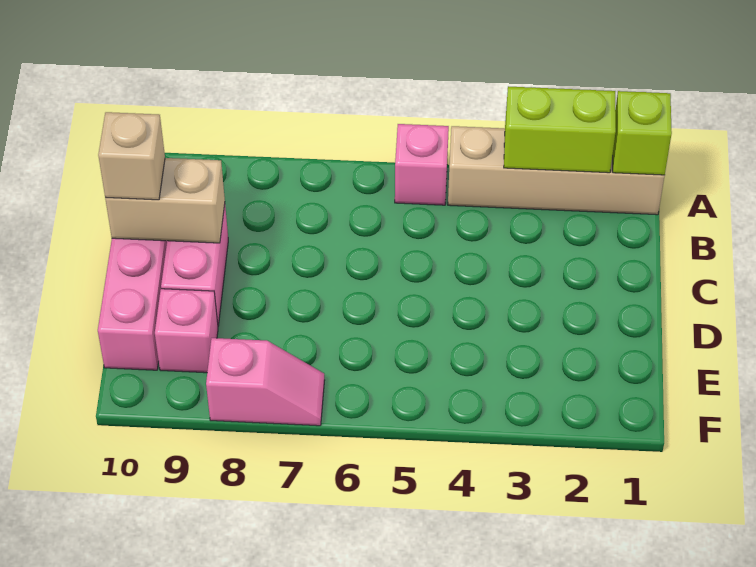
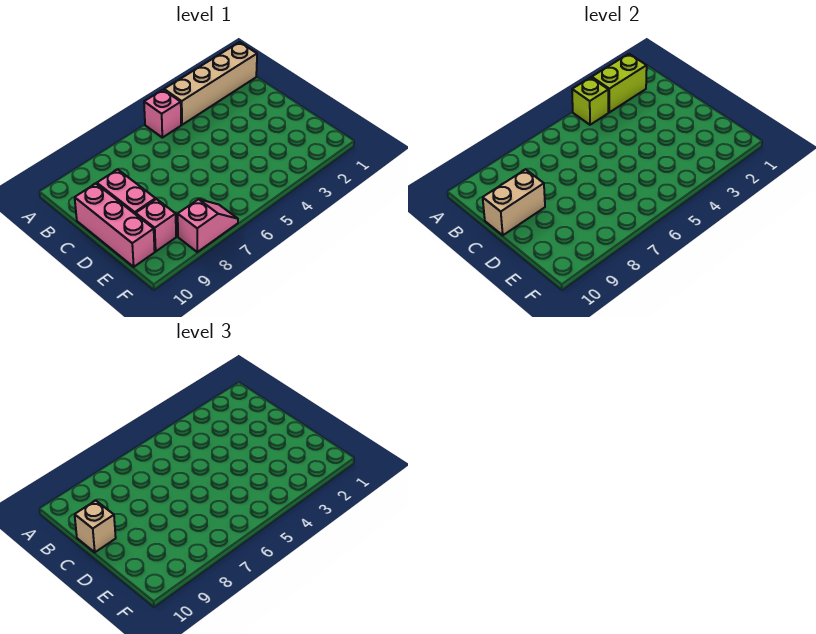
lime brick A1 level 2 -> lime brick A4 level 2

